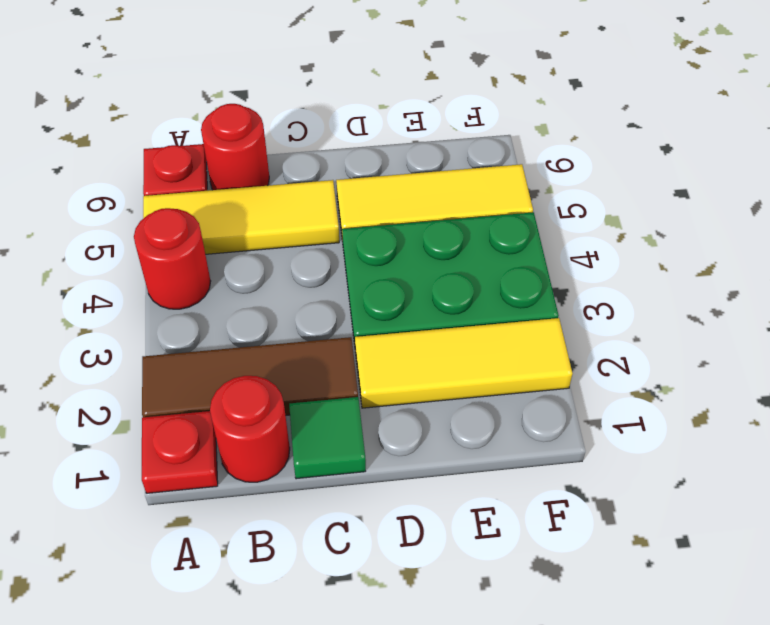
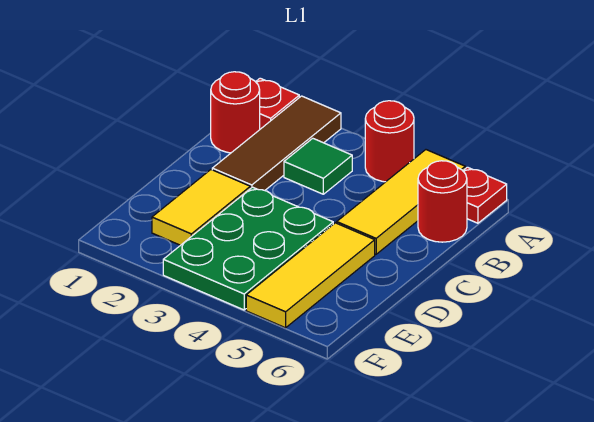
green tile C1 level 1 -> green tile B3 level 1
yellow tile D2:F2 level 1 -> yellow tile D2:E2 level 1

